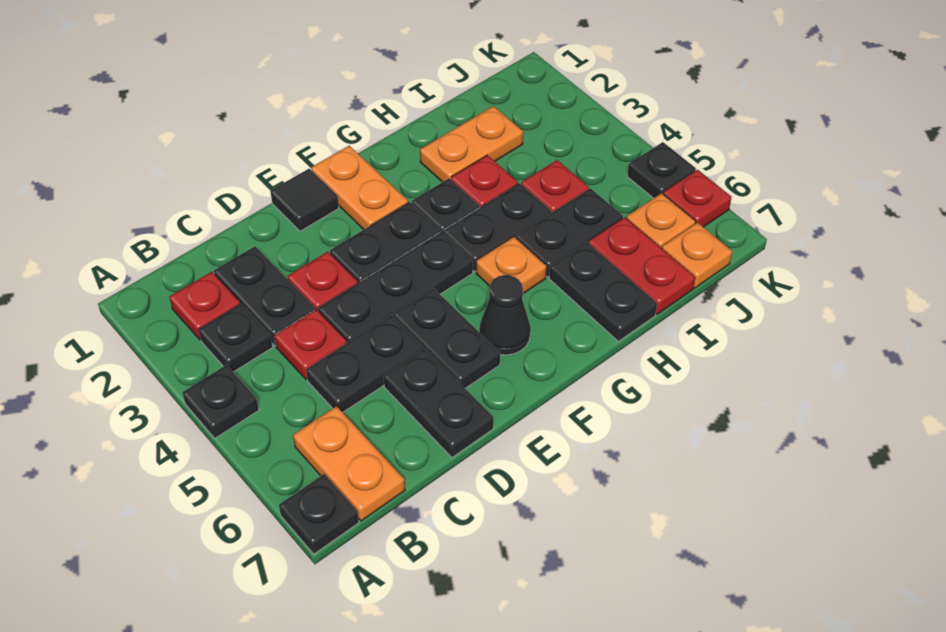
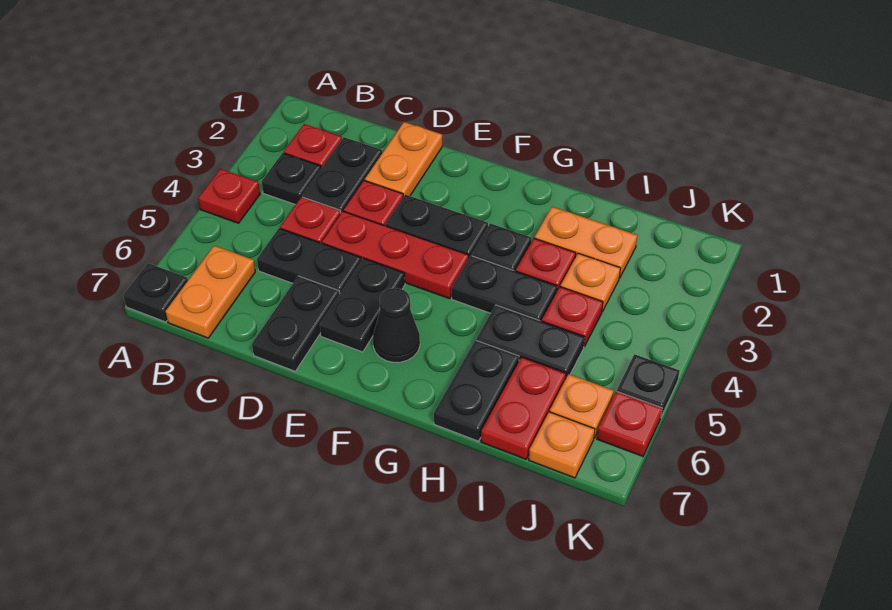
black plate A4 level 1 -> red plate A4 level 1
black plate D4:F4 level 1 -> red plate D4:F4 level 1
black tile E1 level 1 -> none
orange plate F1:F2 level 1 -> orange plate D1:D2 level 1
orange plate G5 level 1 -> orange plate I3 level 1

